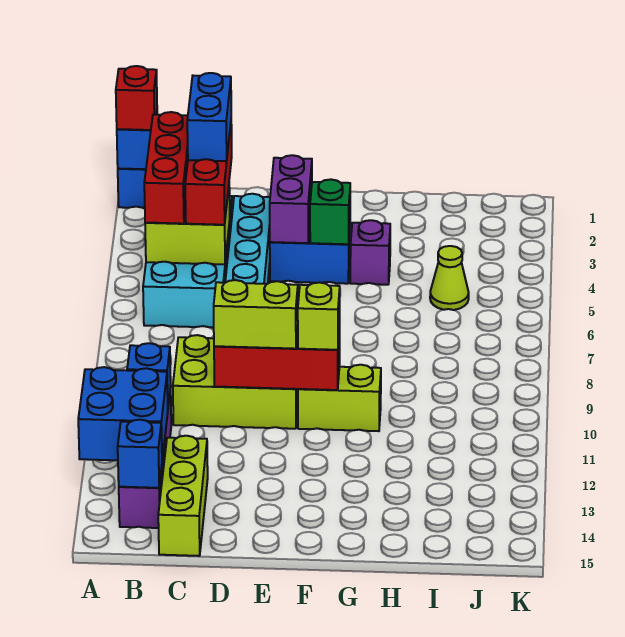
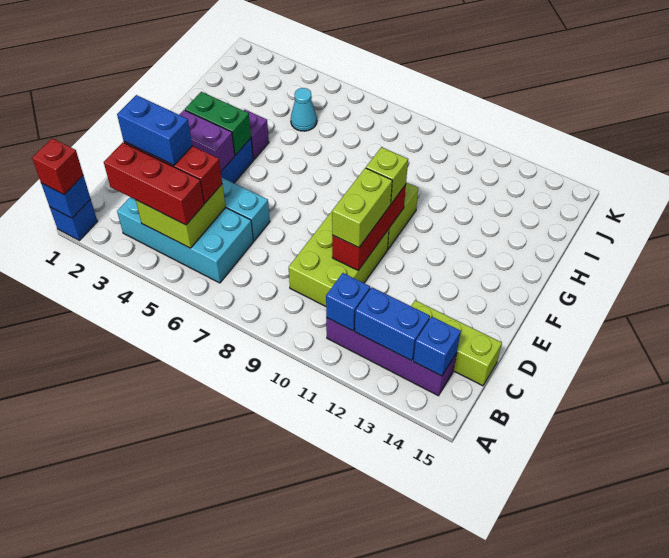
blue brick A12:B13 level 2 -> blue brick B12:B13 level 2
green brick F4 level 2 -> green brick F3:F4 level 2
lime cone I5 level 1 -> cyan cone I5 level 1

